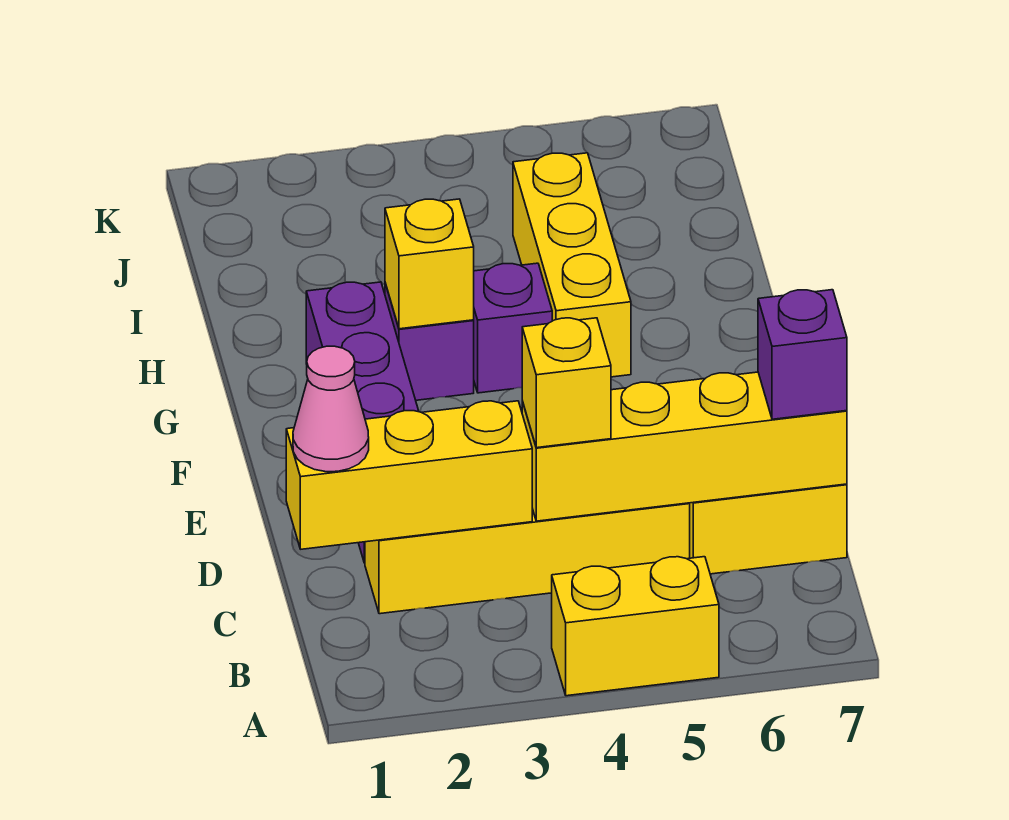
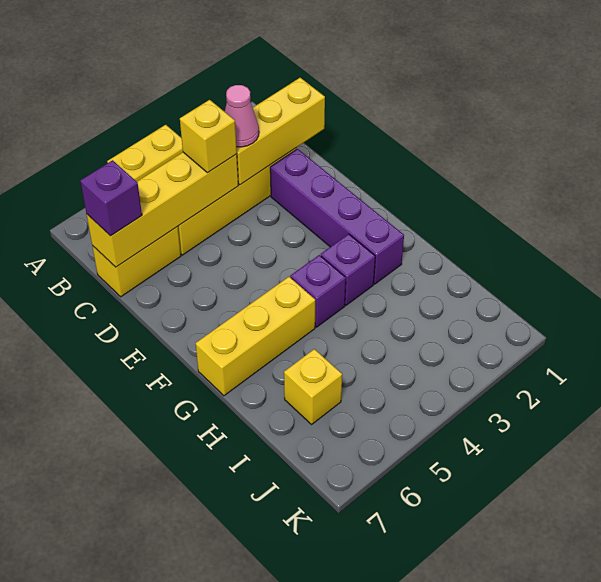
pink cone C1 level 3 -> pink cone C3 level 3
yellow brick G3 level 2 -> yellow brick I6 level 1
yellow brick G5:I5 level 1 -> yellow brick G5:G7 level 1

